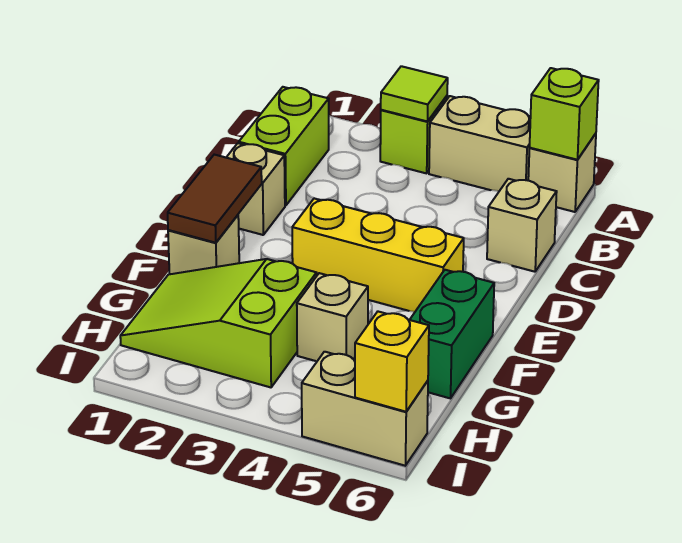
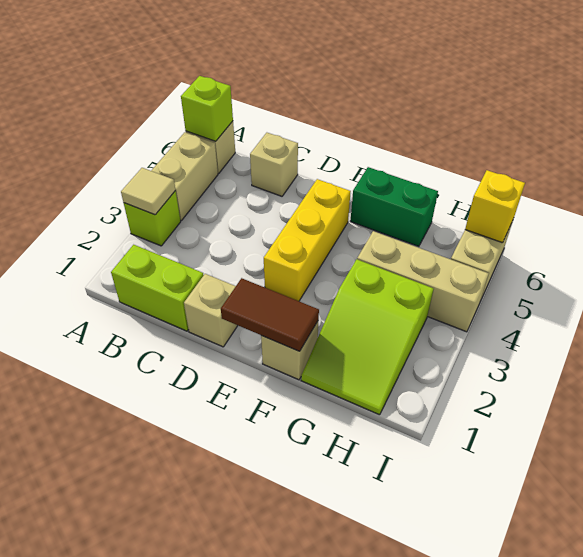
lime tile A3 level 2 -> tan tile A3 level 2
tan brick G4 level 1 -> tan brick G4:I4 level 1

